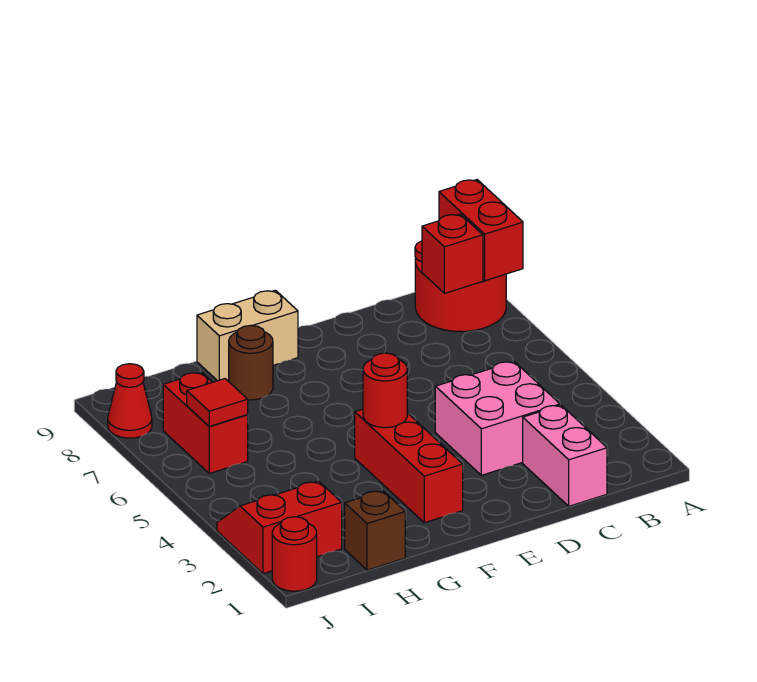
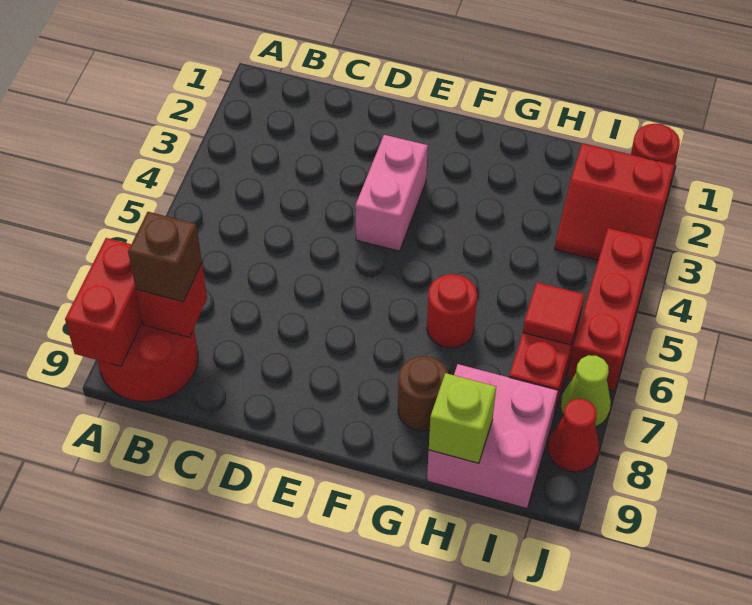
pink brick C1:C2 level 1 -> pink brick E3:E4 level 1
pink brick C3:D4 level 1 -> pink brick H8:I9 level 1
red brick F2:F4 level 1 -> red brick J4:J6 level 1
red round brick F4 level 2 -> red round brick G6 level 1
tan brick F9:G9 level 1 -> none
brown brick H1 level 1 -> brown brick B8 level 3
none -> lime brick H9 level 2
none -> lime cone J7 level 1

